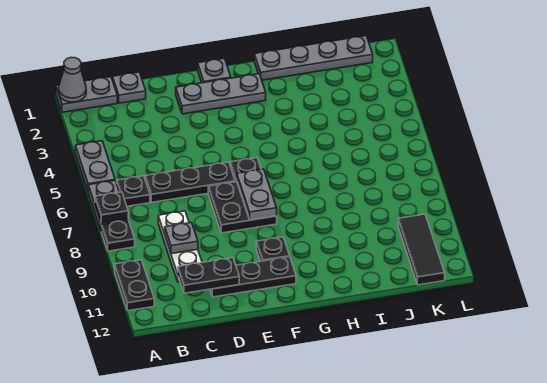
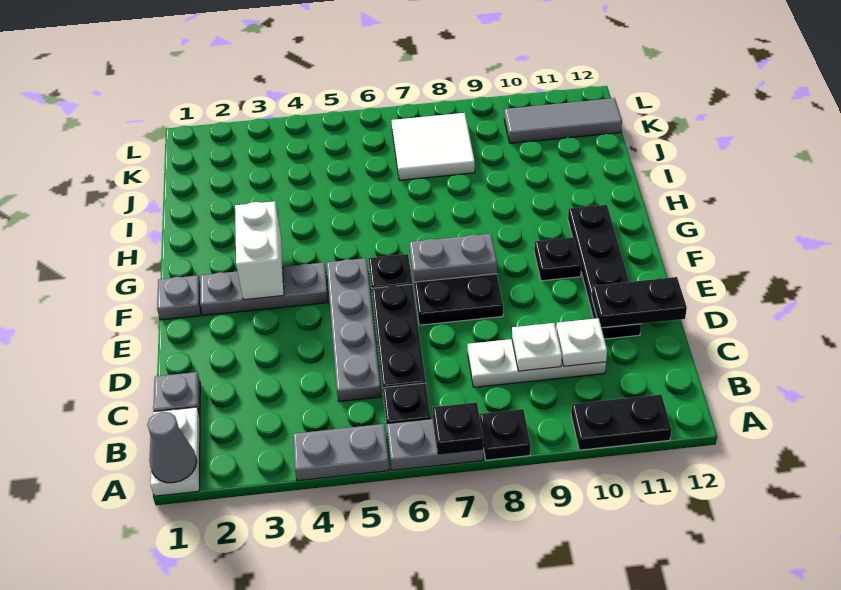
grey plate A1:B1 level 1 -> white plate A1:B1 level 1
grey plate C9 level 2 -> white plate C9 level 2
none -> white plate C10 level 2
black plate C11:D11 level 2 -> black plate D11:D12 level 2
black plate D11:F11 level 1 -> black plate D11:G11 level 1
grey plate E2:G2 level 1 -> grey plate F2:F4 level 1
none -> white brick F3:G3 level 2
grey plate H1:K1 level 1 -> grey plate C5:F5 level 1
none -> white tile J7:K8 level 1
black tile K10:K12 level 1 -> grey tile K10:K12 level 1

